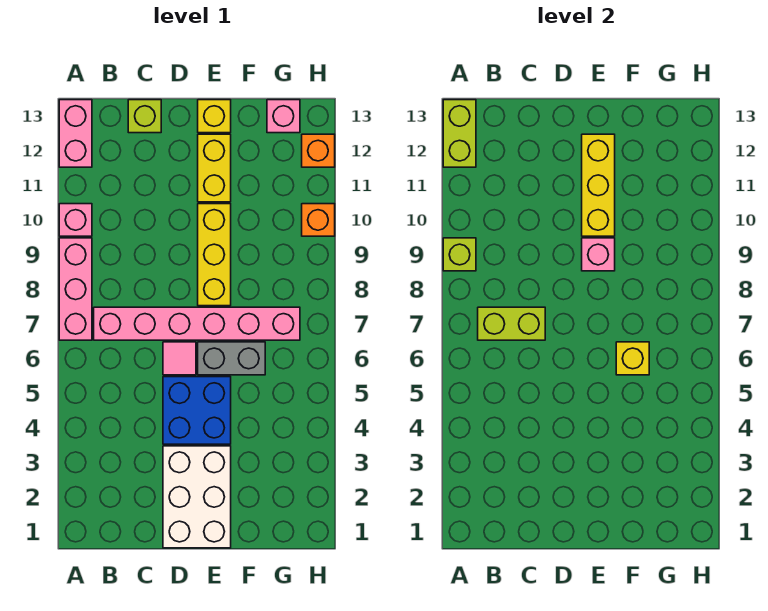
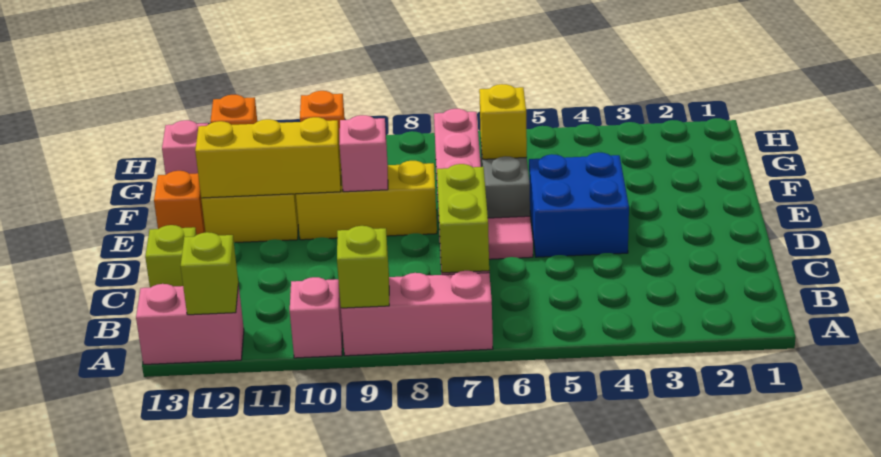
lime brick A12:A13 level 2 -> lime brick A12 level 2
white brick D1:E3 level 1 -> none
yellow brick E13 level 1 -> orange brick E13 level 1

